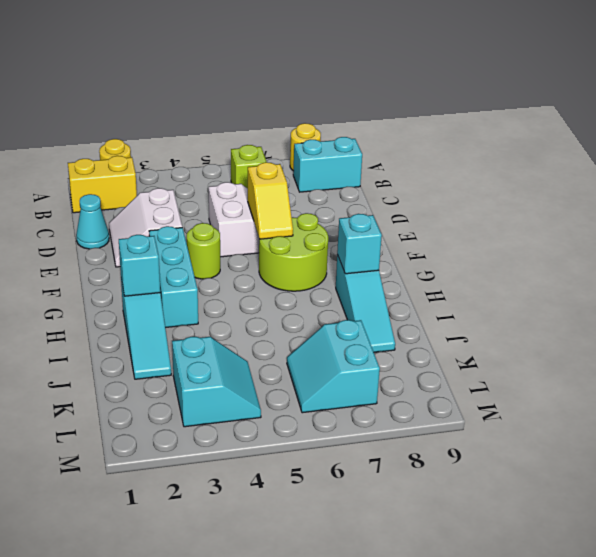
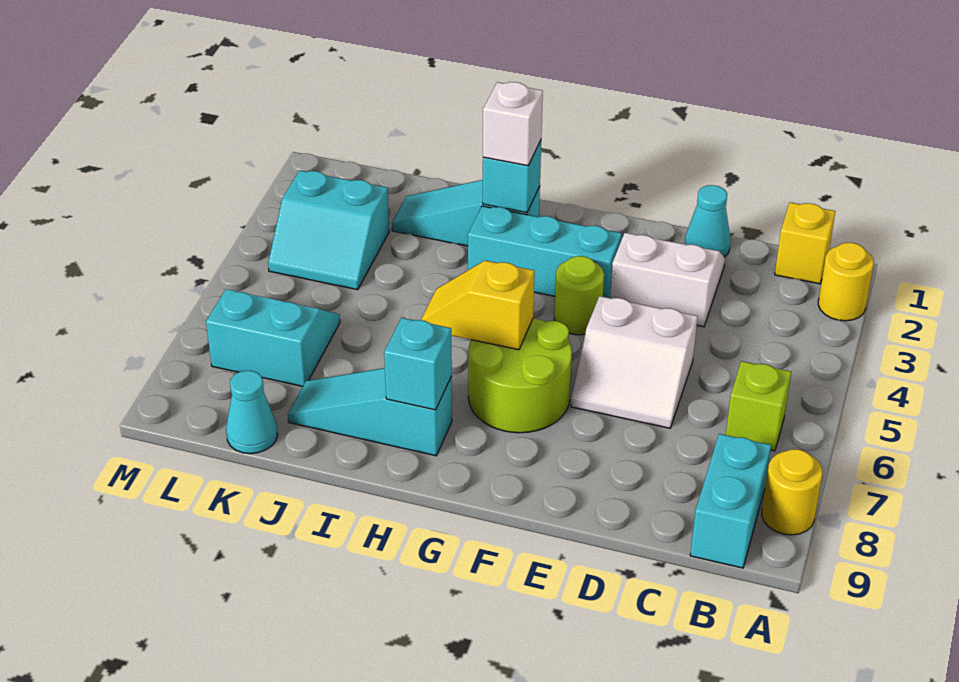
yellow brick B1:B2 level 1 -> yellow brick B1 level 1
yellow slope E6:F6 level 2 top E -> yellow slope G6:H6 level 2 top G
none -> white brick H2 level 3
none -> cyan cone K9 level 1

